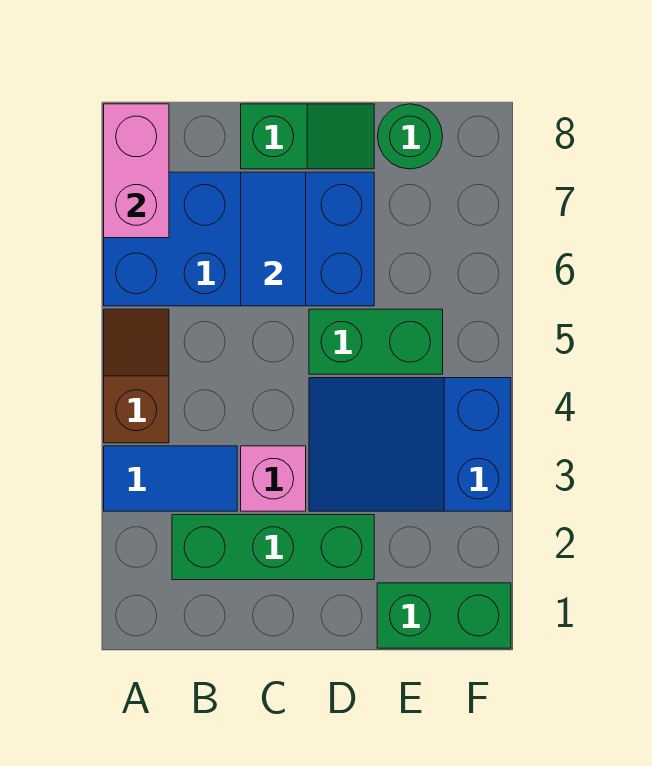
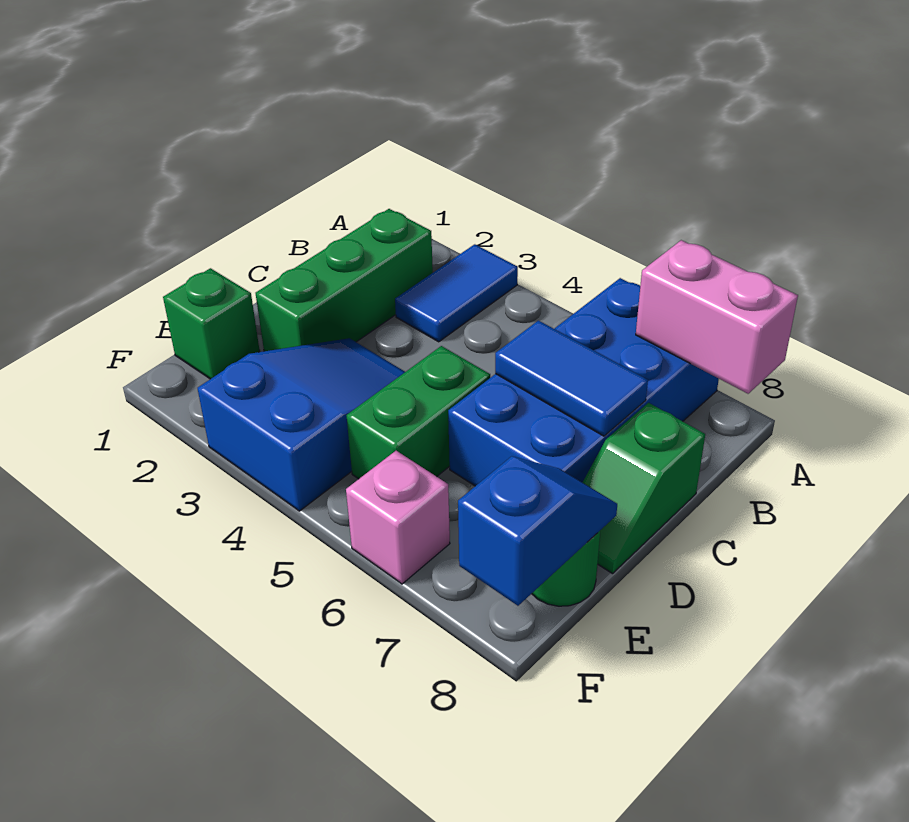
brown slope A4:A5 level 1 top 4 -> none
pink brick C3 level 1 -> pink brick F6 level 1
green brick E1:F1 level 1 -> green brick E1 level 1
none -> blue slope E8:F8 level 2 top F

